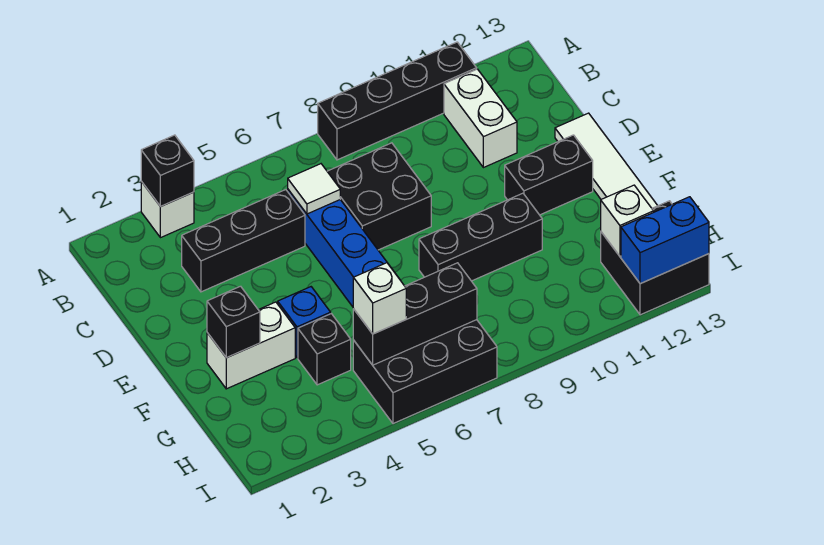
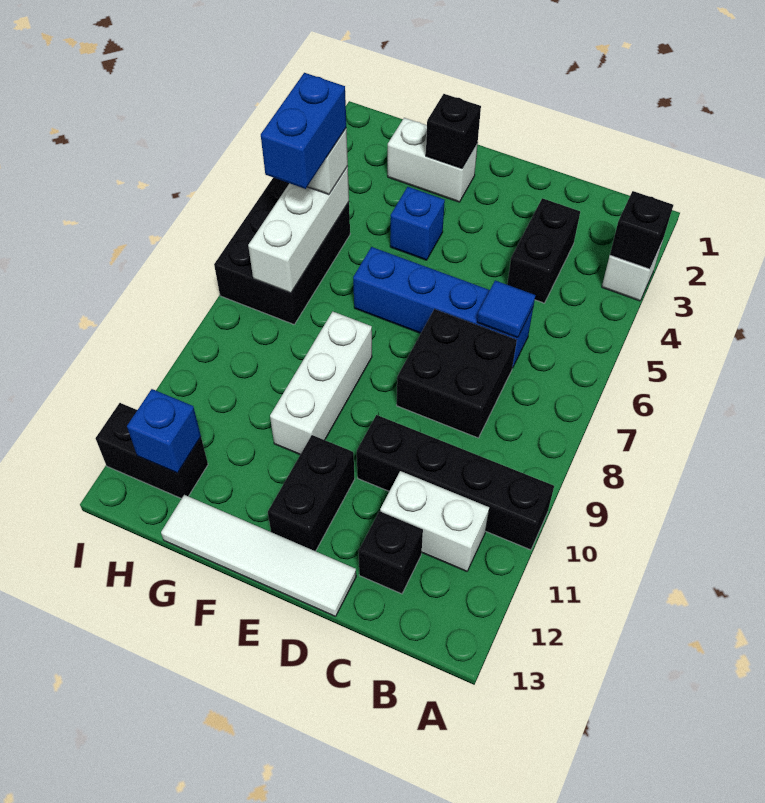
black brick A8:A11 level 1 -> black brick A10:D10 level 1
black brick C3:C5 level 1 -> black brick C3:C4 level 1
white tile C6 level 2 -> blue tile C6 level 2
white brick F2:F3 level 1 -> white brick F2:G2 level 1
black brick F8:F10 level 1 -> white brick F8:F10 level 1
black brick G4 level 1 -> black brick C12 level 1
black brick H5:H7 level 2 -> white brick H5:H7 level 2
black brick H12:I13 level 1 -> black brick H12:I12 level 1
white brick H12 level 2 -> blue brick H12 level 2
blue brick I12:I13 level 2 -> blue brick H5:H6 level 4

